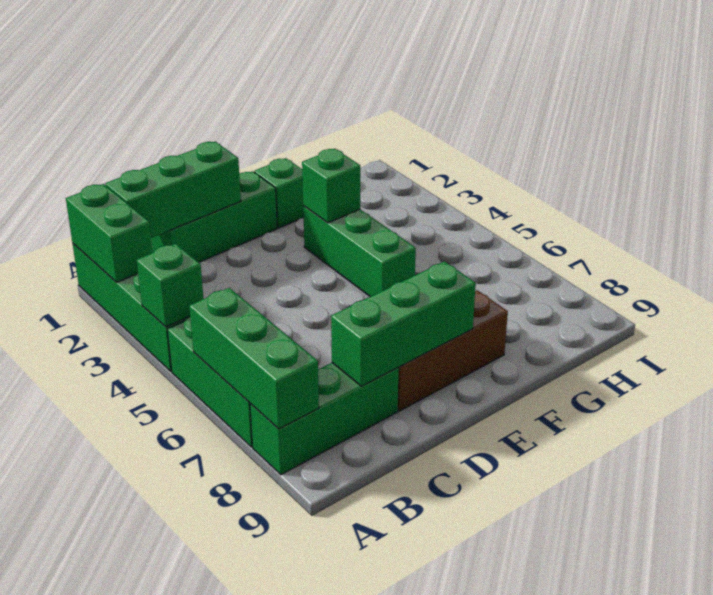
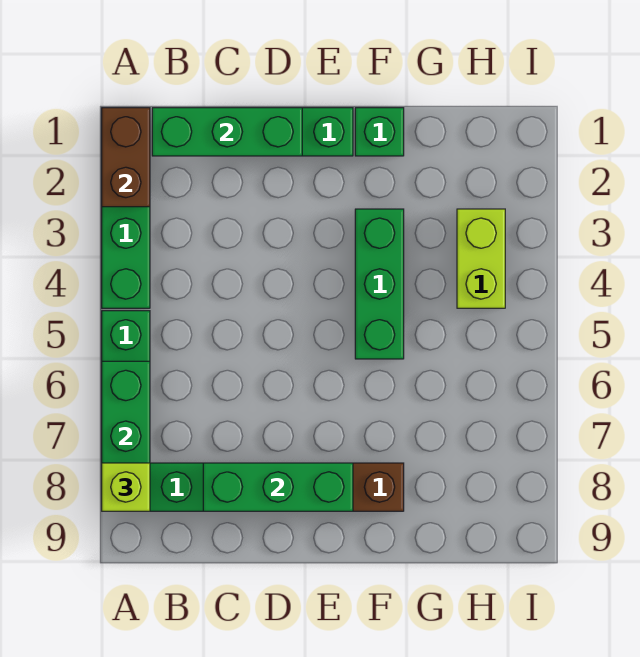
green brick A1:A2 level 2 -> brown brick A1:A2 level 2
green brick A4 level 2 -> none
none -> lime brick A8 level 3
green brick F3 level 2 -> none
none -> lime brick H3:H4 level 1

